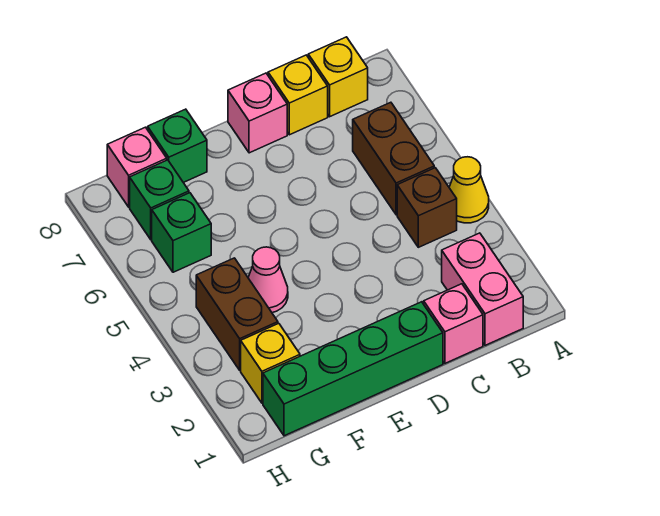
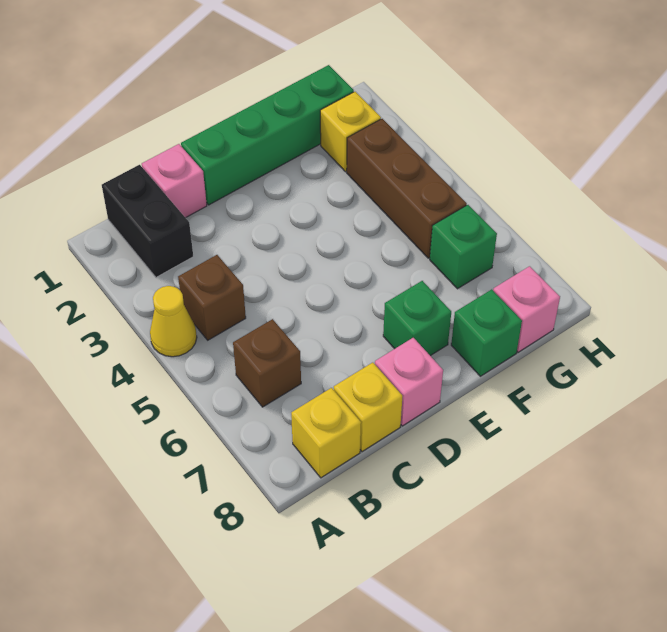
pink brick B1:B2 level 1 -> black brick B1:B2 level 1
brown brick B5:B6 level 1 -> brown brick B6 level 1
pink cone F4 level 1 -> none
brown brick G3:G4 level 1 -> brown brick G3:G5 level 1
green brick G7 level 1 -> green brick E7 level 1

